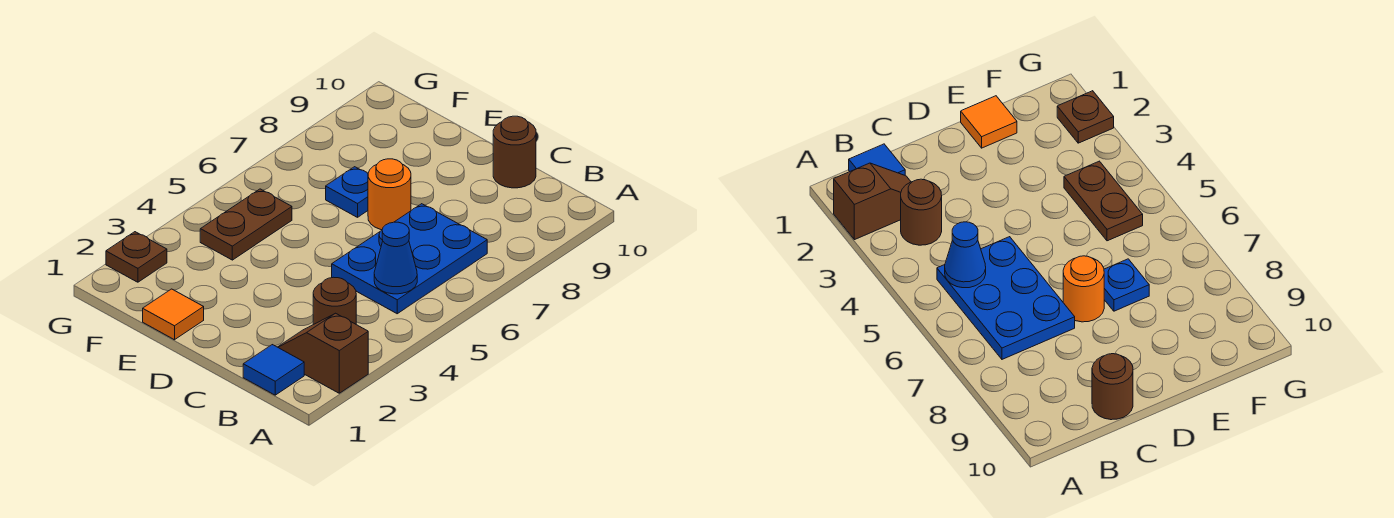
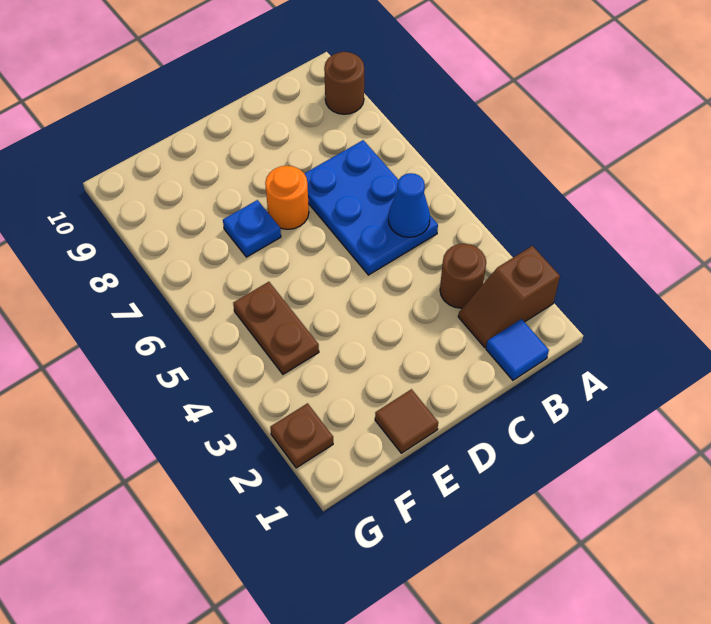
brown round brick C10 level 1 -> brown round brick A9 level 1
orange tile E1 level 1 -> brown tile E1 level 1

